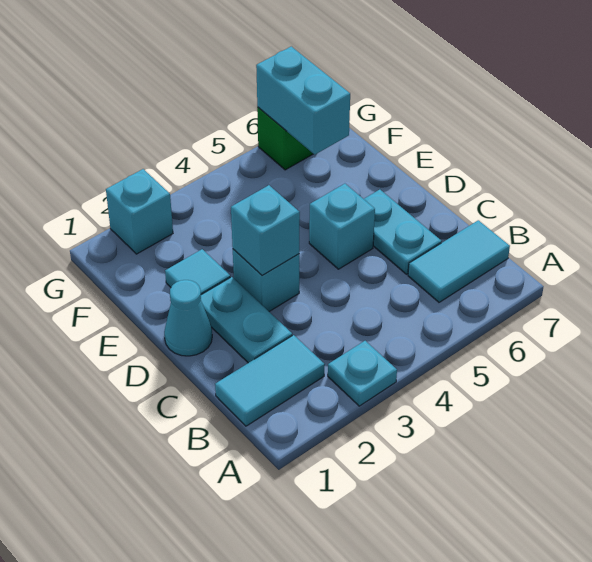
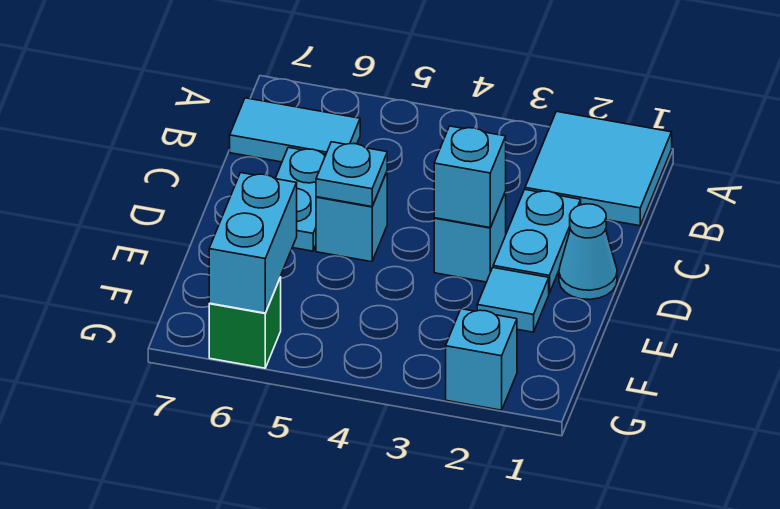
cyan plate A3 level 1 -> cyan plate D5 level 2
cyan tile B1:B2 level 1 -> cyan tile A1:B2 level 1

